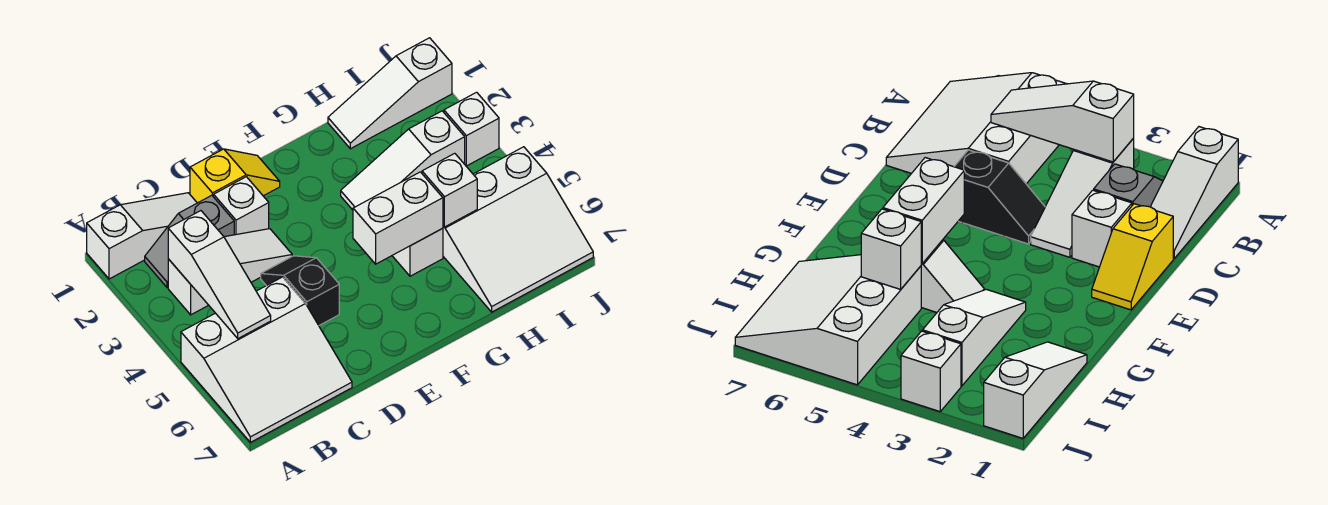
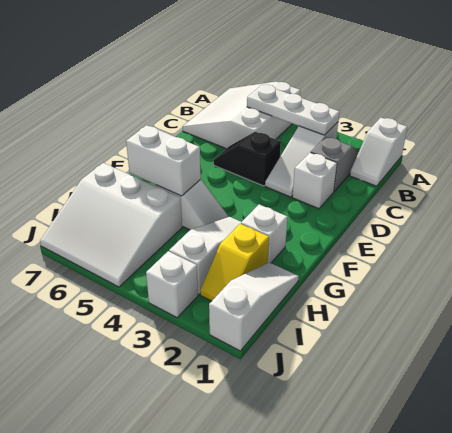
white slope A1:C1 level 1 top A -> white slope A1:B1 level 1 top A
white slope B3:B5 level 2 top 3 -> white plate B3:B5 level 2
yellow slope D1:E1 level 1 top D -> yellow slope H2:I2 level 1 top H
black slope D4:D5 level 1 top 5 -> black slope D4:D5 level 1 top 4
white brick F5:G5 level 2 -> white brick G5:G6 level 2
white slope H5:J7 level 1 top 5 -> white slope H5:J7 level 1 top H
white brick H5 level 2 -> white brick G2 level 1

